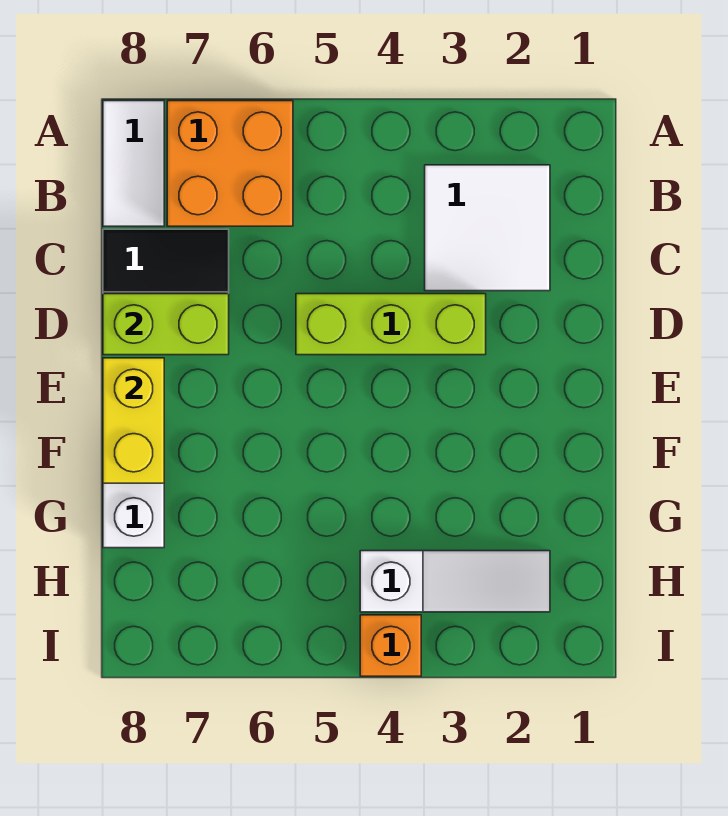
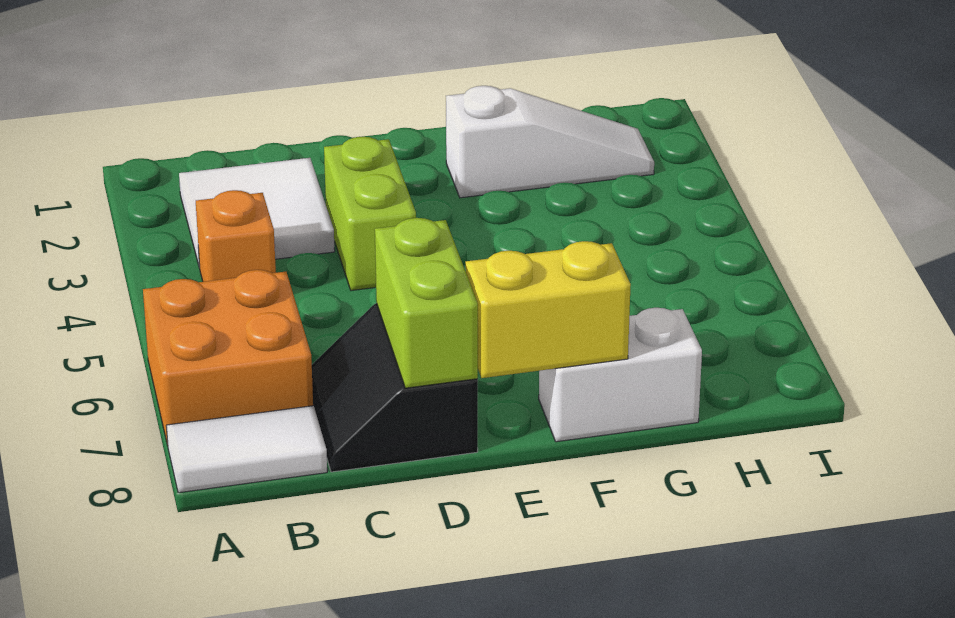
lime brick D3:D5 level 1 -> lime brick D3:D4 level 1
white slope H2:H4 level 1 top 4 -> white slope F2:H2 level 1 top F
orange brick I4 level 1 -> orange brick B4 level 1

